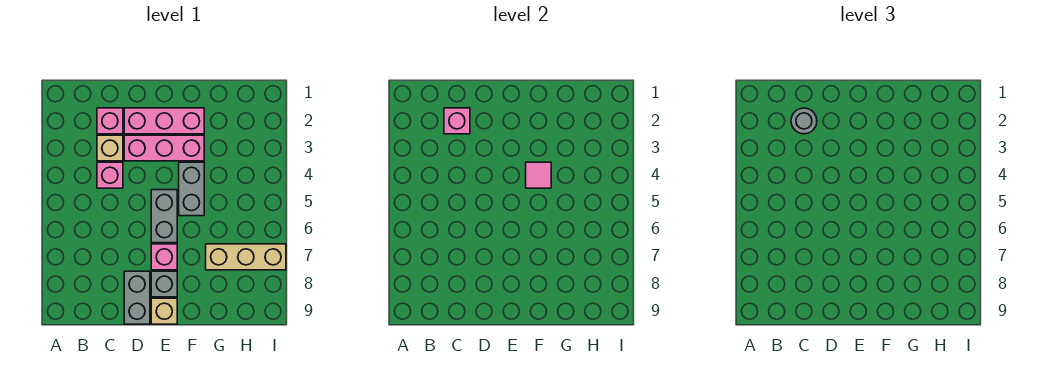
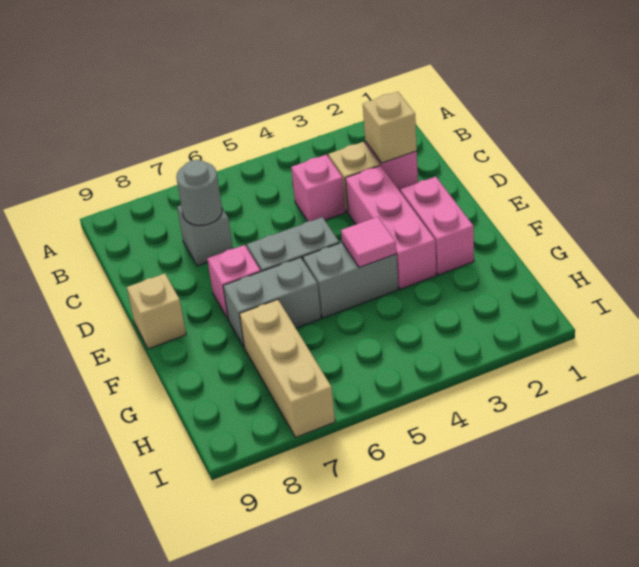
pink brick C2 level 2 -> tan brick C2 level 2
grey round brick C2 level 3 -> grey round brick C7 level 2
pink brick D2:F2 level 1 -> pink brick E2:F2 level 1
grey brick D8:D9 level 1 -> grey brick F6:F7 level 1
grey brick E8 level 1 -> grey brick C7 level 1

